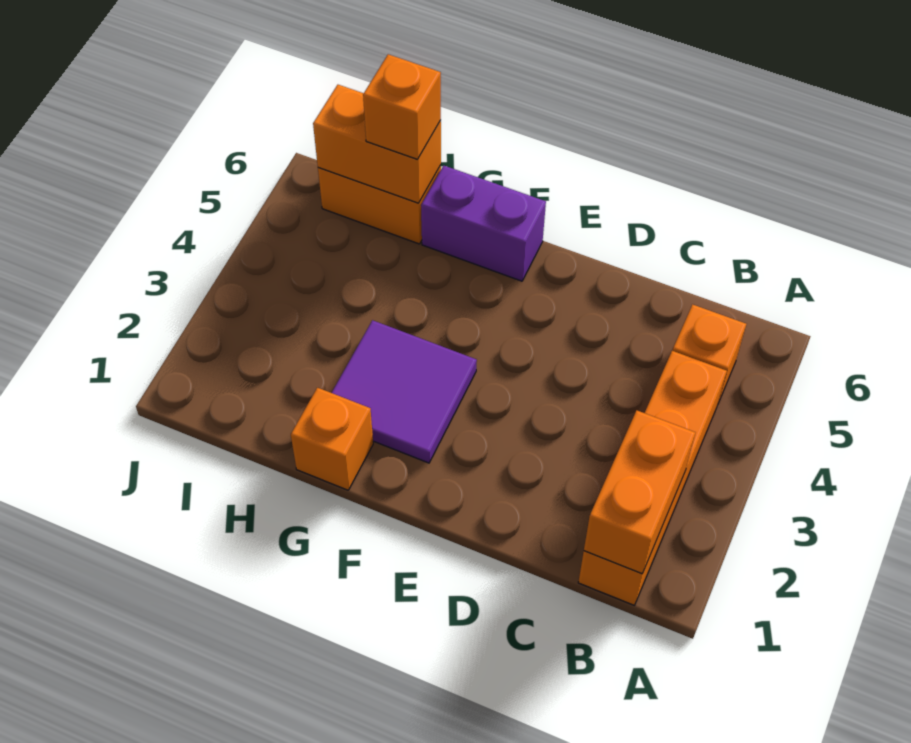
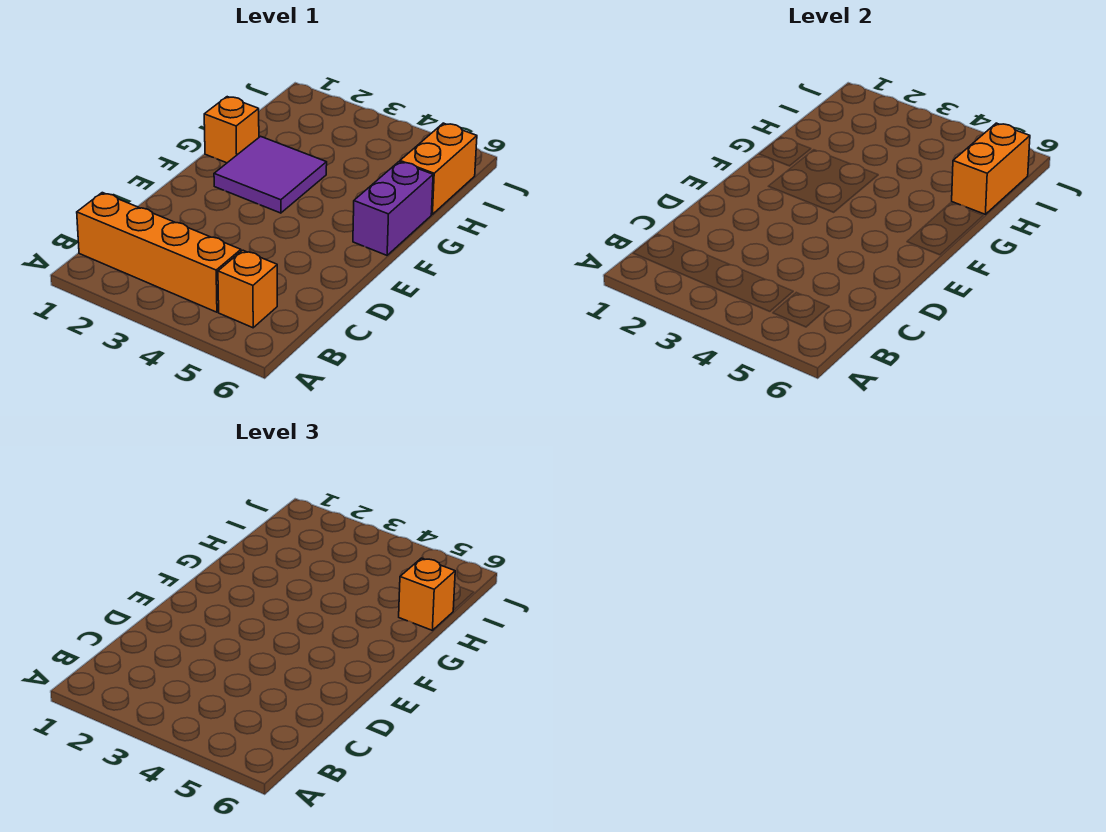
orange brick B1:B2 level 2 -> none

